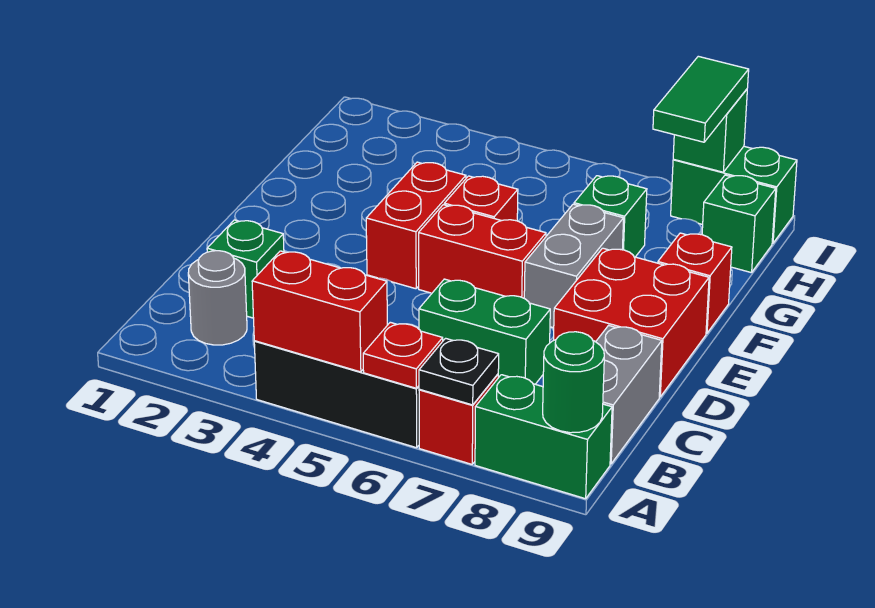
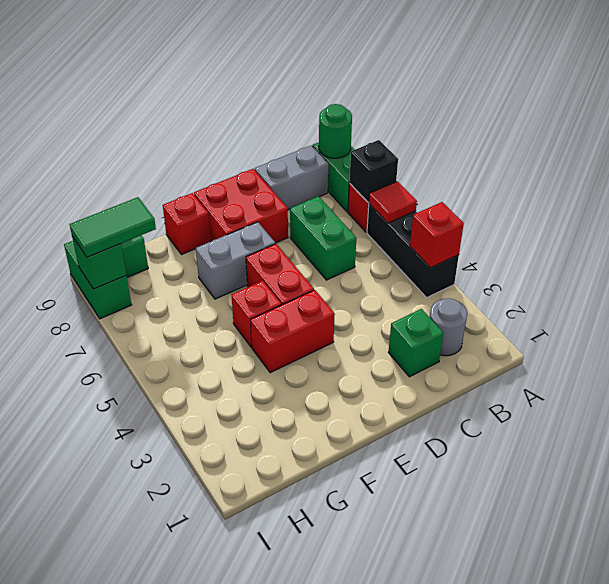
red brick A4:A5 level 2 -> red brick A4 level 2
red plate A6 level 2 -> red tile A6 level 2
black plate A7 level 2 -> black brick A7 level 2
green brick G7 level 1 -> none

